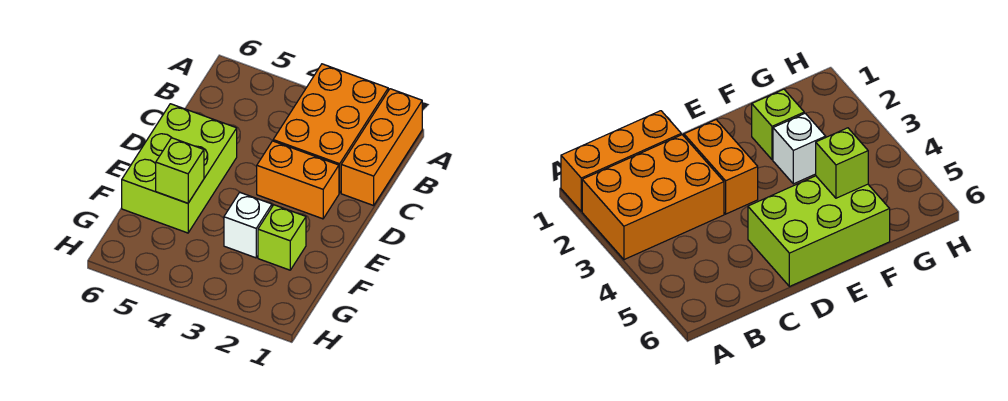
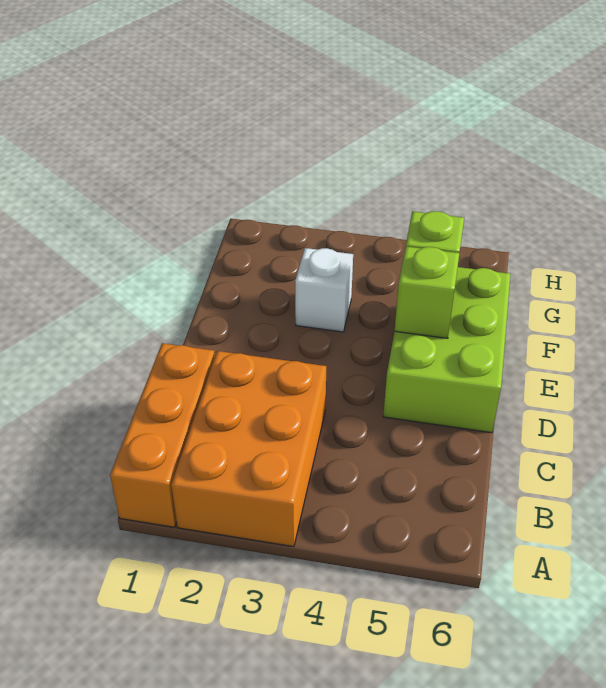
orange brick D2:D3 level 1 -> none
lime brick F2 level 1 -> lime brick E5 level 2

